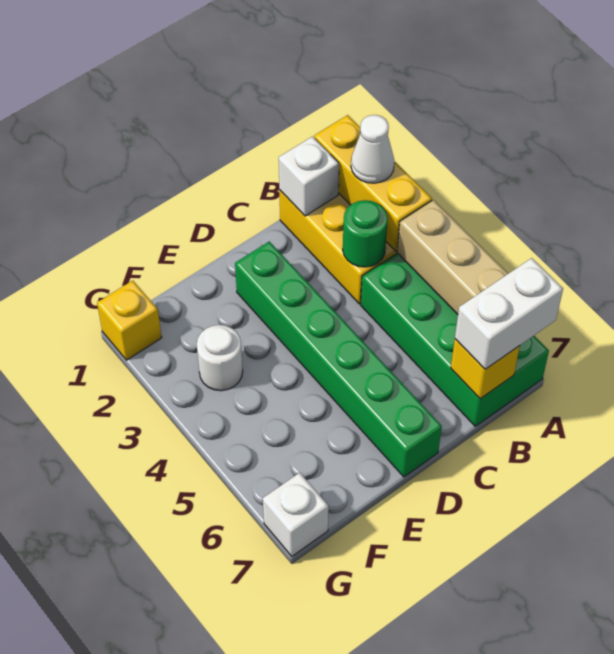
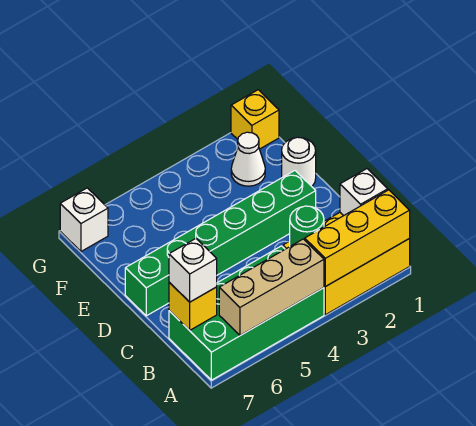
white cone A2 level 3 -> white cone F2 level 1
white brick A7:B7 level 3 -> white brick B7 level 3
white round brick F3 level 1 -> white round brick E1 level 1

